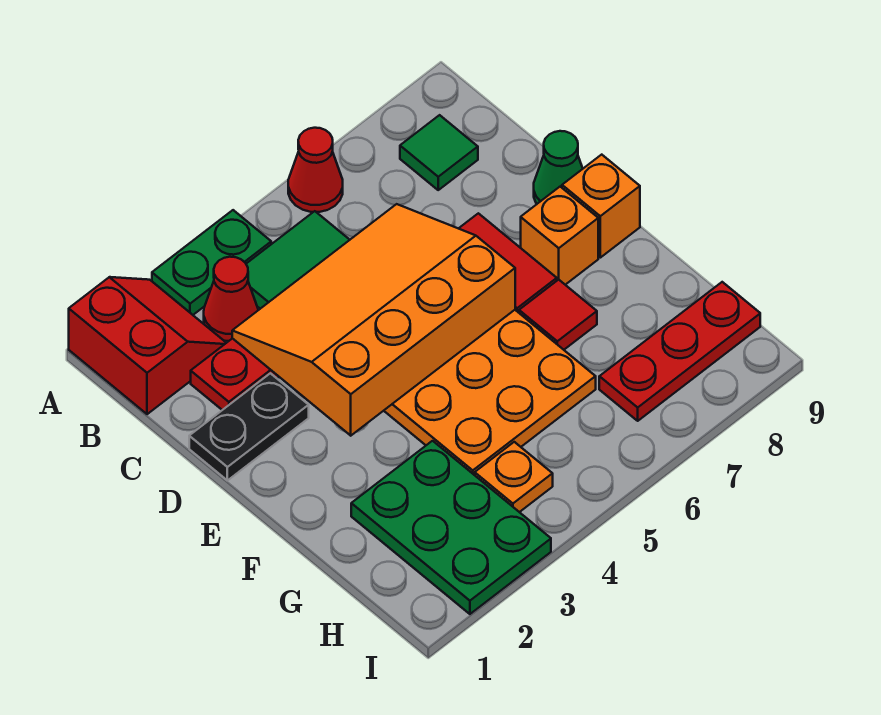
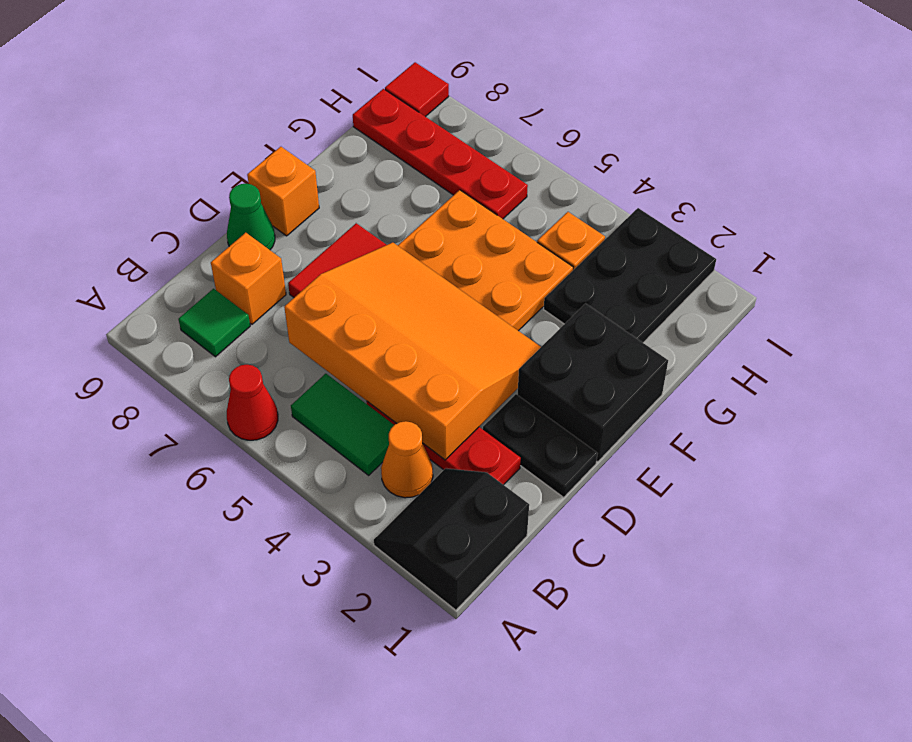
red slope A1:B2 level 1 top 1 -> black slope A1:B2 level 1 top 1
green plate A3:A4 level 1 -> none
red cone B3 level 1 -> orange cone B3 level 1
orange slope C3:E6 level 2 top E -> orange slope C3:E6 level 2 top C
none -> black brick E1:F2 level 1
orange brick E8 level 1 -> orange brick C8 level 1
red tile F7 level 1 -> red tile I9 level 1
green plate G2:I3 level 1 -> black plate G2:I3 level 1
red plate H7:H9 level 1 -> red plate H6:H9 level 1

